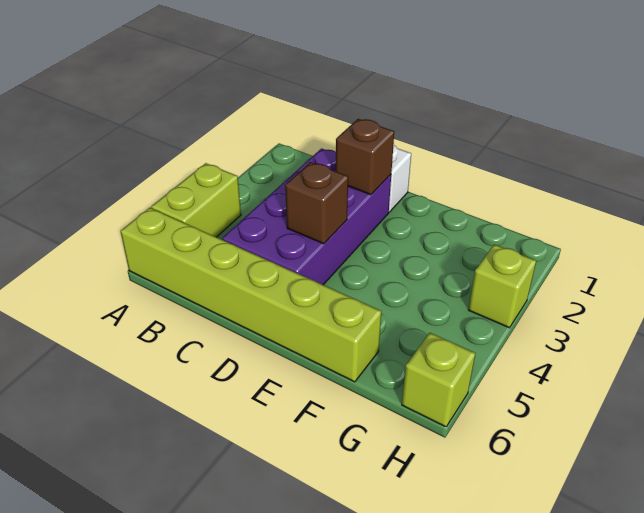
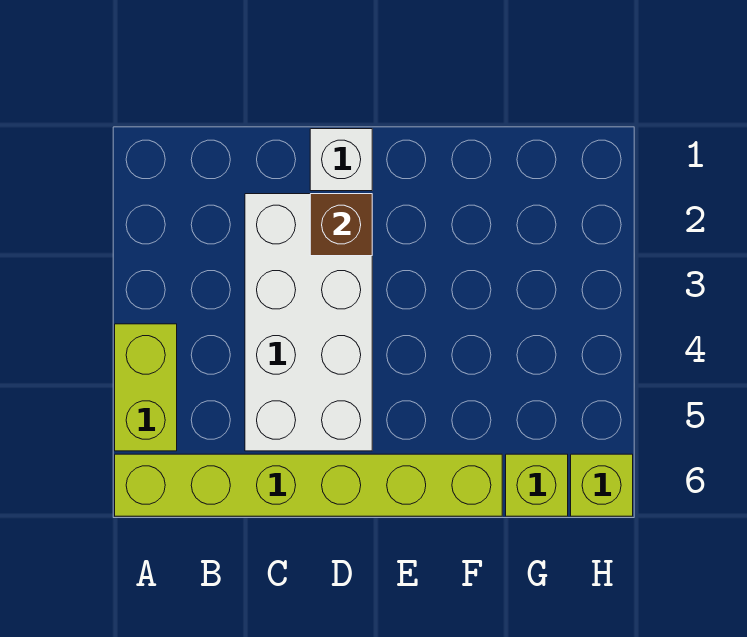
purple brick C2:D5 level 1 -> white brick C2:D5 level 1
brown brick D4 level 2 -> none
lime brick H3 level 1 -> lime brick G6 level 1

